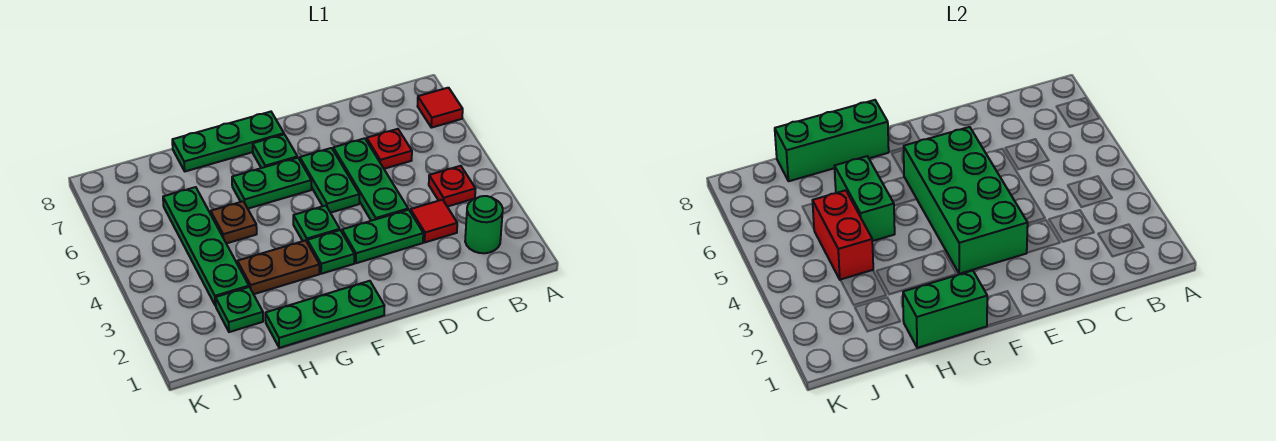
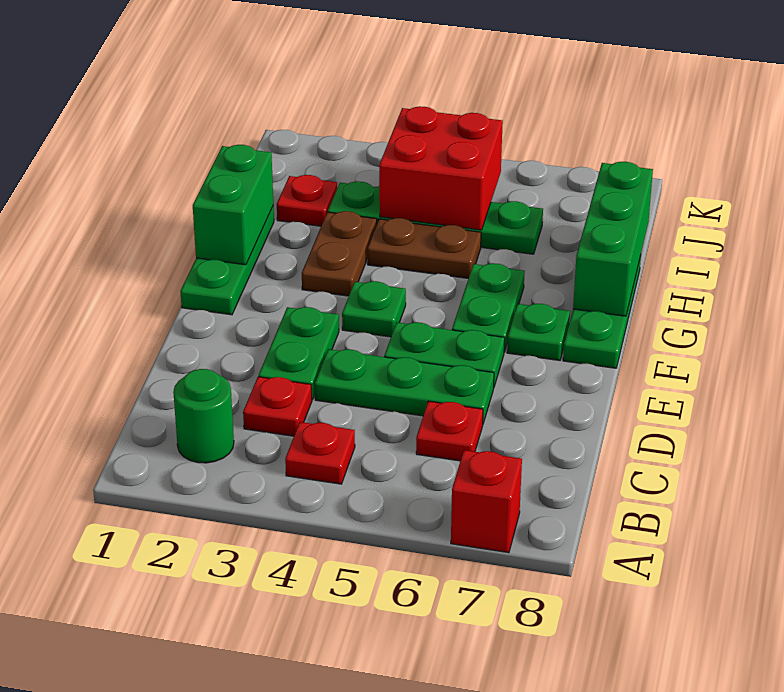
red tile A7 level 1 -> red brick A7 level 1
red tile C3 level 1 -> red plate C3 level 1
green brick E3:F6 level 2 -> none
green plate F3 level 1 -> none
brown plate H5 level 1 -> brown plate H4:H5 level 1
green brick H5:H6 level 2 -> none
green plate I2 level 1 -> red plate I2 level 1
red brick I4:I5 level 2 -> red brick I4:J5 level 2

